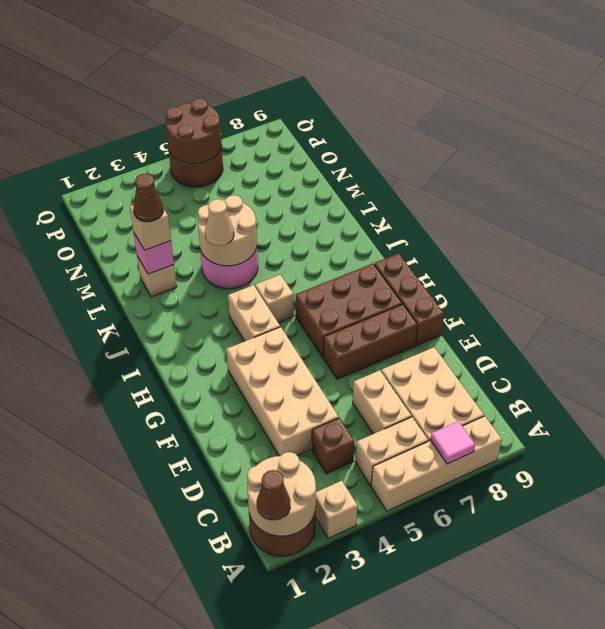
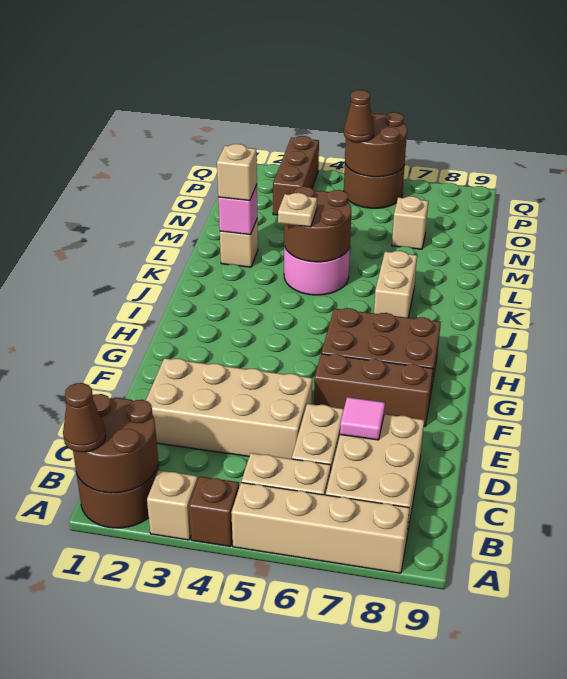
tan round brick A1:B2 level 2 -> brown round brick A1:B2 level 2
pink tile A7 level 2 -> pink tile D7 level 2
brown brick C4 level 1 -> brown brick A4 level 1
tan brick D3:G4 level 1 -> tan brick D2:E5 level 1
brown brick F9:H9 level 1 -> brown brick O3:Q3 level 1
tan brick H4:I4 level 1 -> tan brick J7:K7 level 1
tan brick I5 level 1 -> tan brick N7 level 1
tan round brick K4:L5 level 2 -> brown round brick K4:L5 level 2
tan cone K4 level 3 -> tan plate K4 level 3
brown cone L2 level 4 -> brown cone P5 level 3

